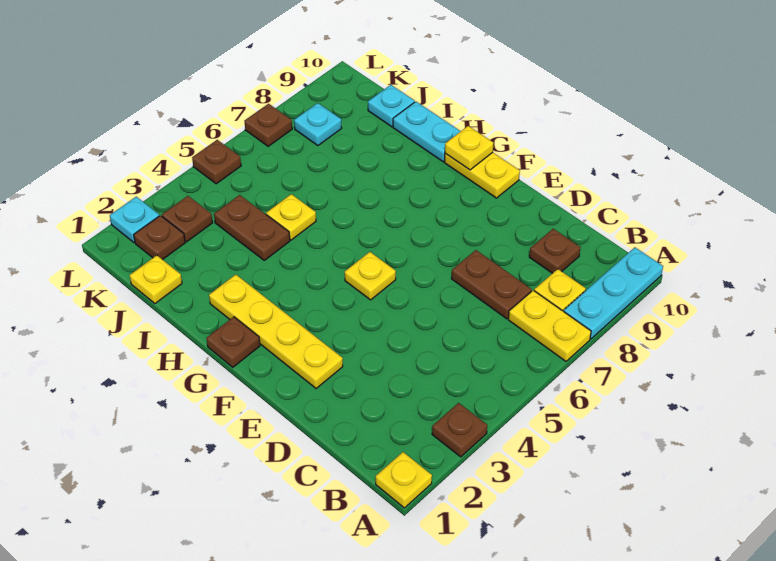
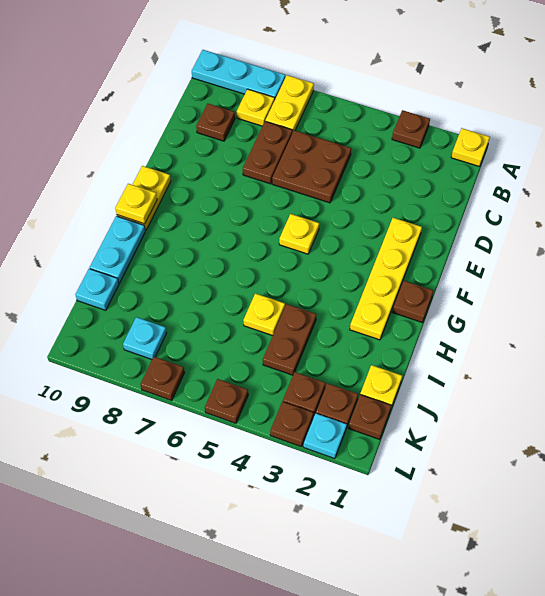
none -> brown plate C5:D6 level 1
none -> brown plate K1 level 1
none -> brown plate L3 level 1

